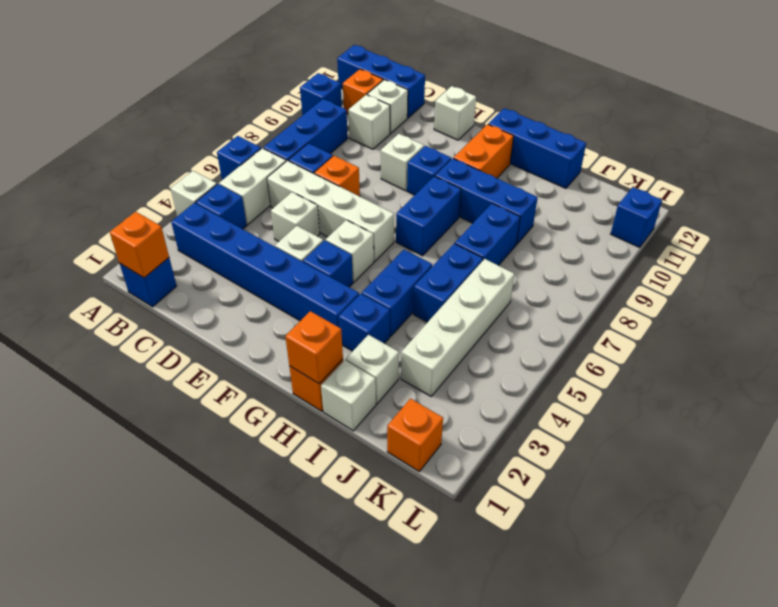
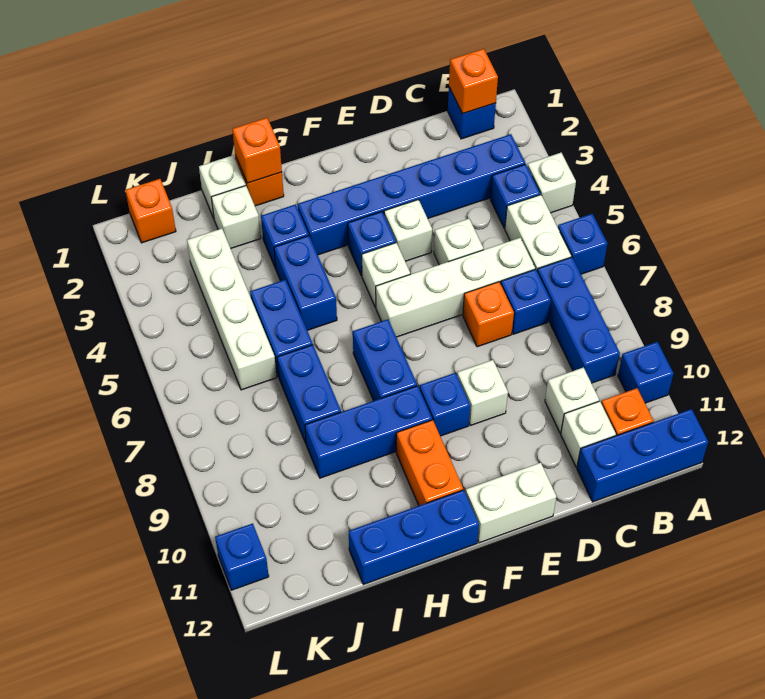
white brick E12 level 1 -> white brick E12:F12 level 1

